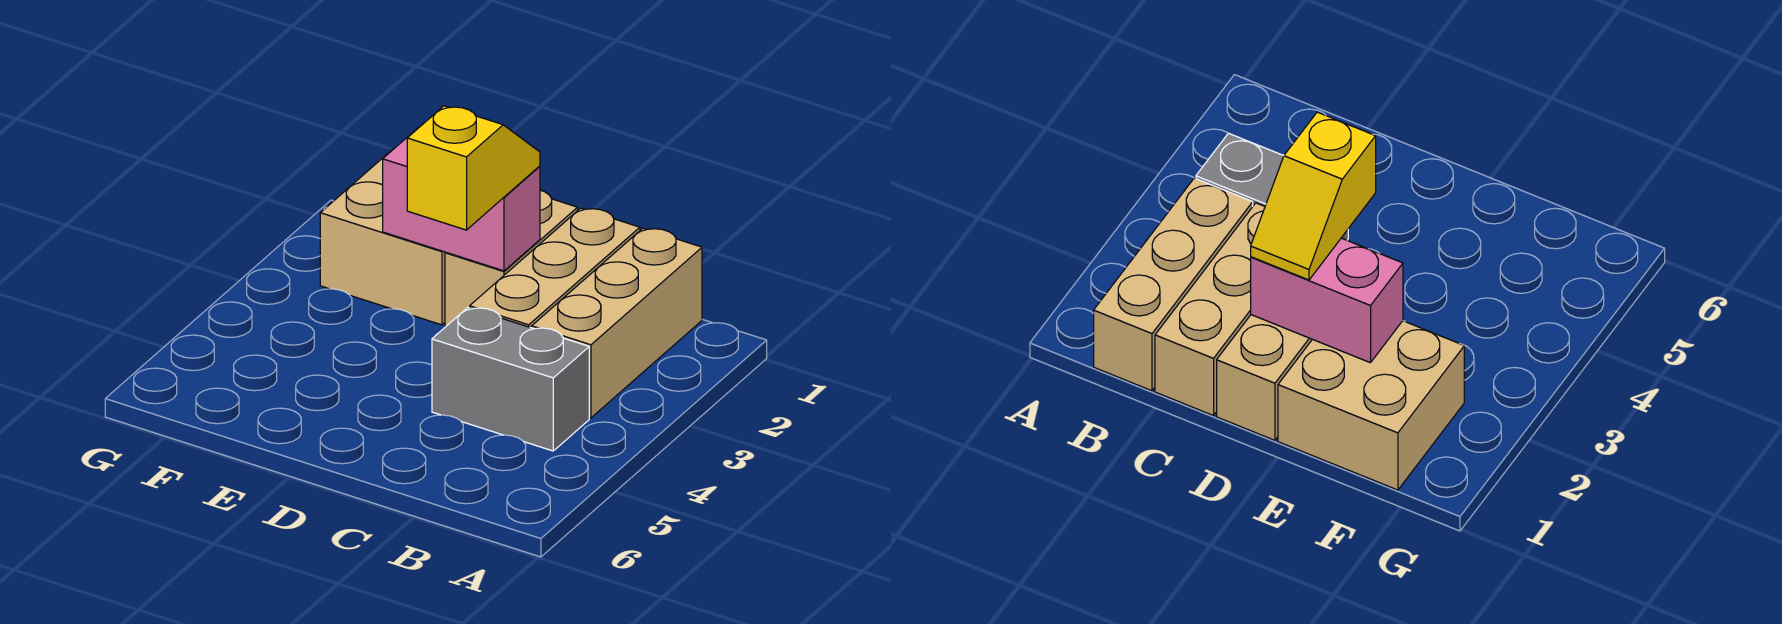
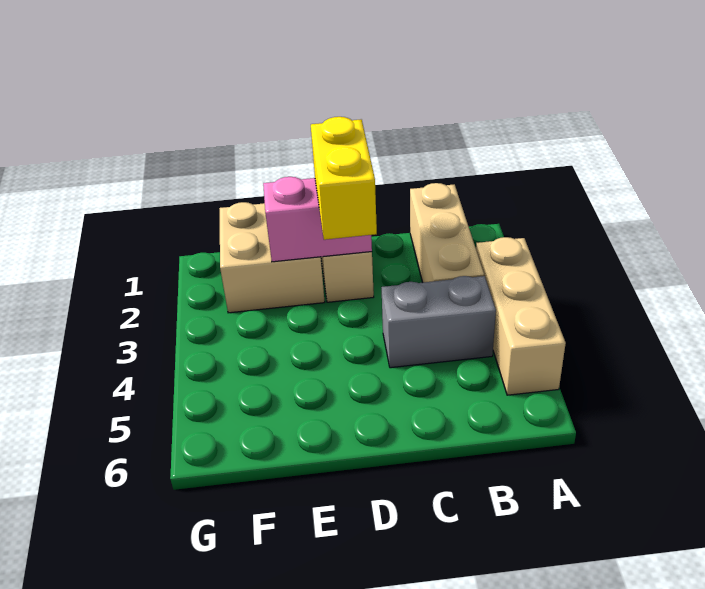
tan brick C1:C3 level 1 -> tan brick A3:A5 level 1
yellow slope D2:D3 level 3 top 3 -> yellow brick D2:D3 level 3

